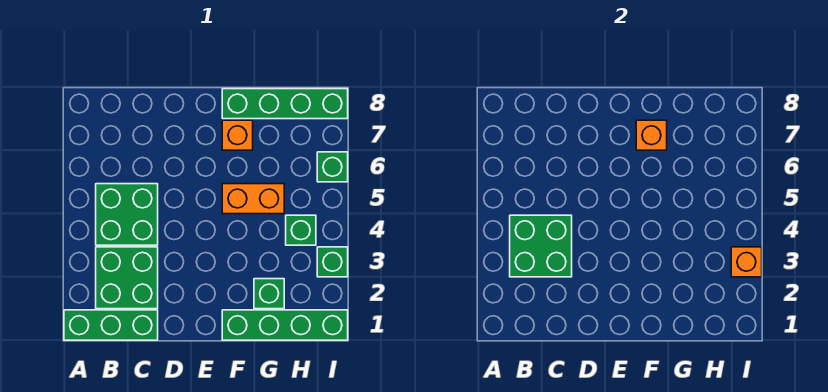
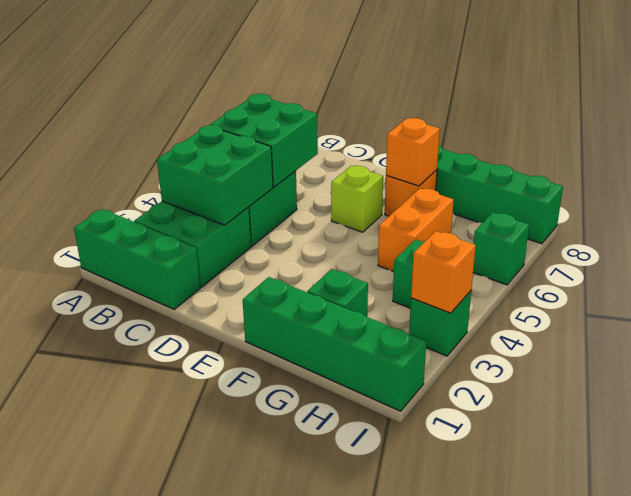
none -> green brick B5:C6 level 2
none -> lime brick E6 level 1
orange brick F5:G5 level 1 -> orange brick G5:G6 level 1

